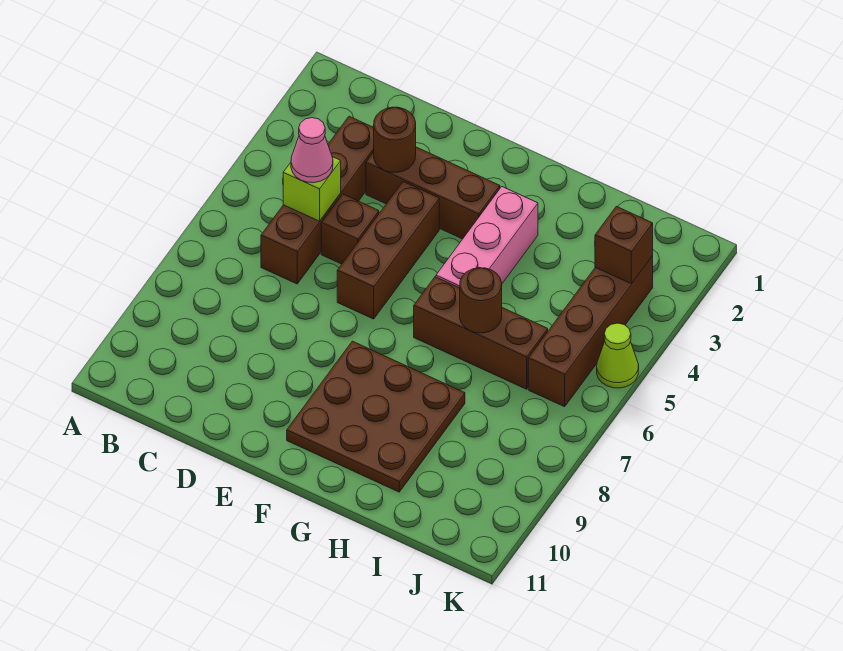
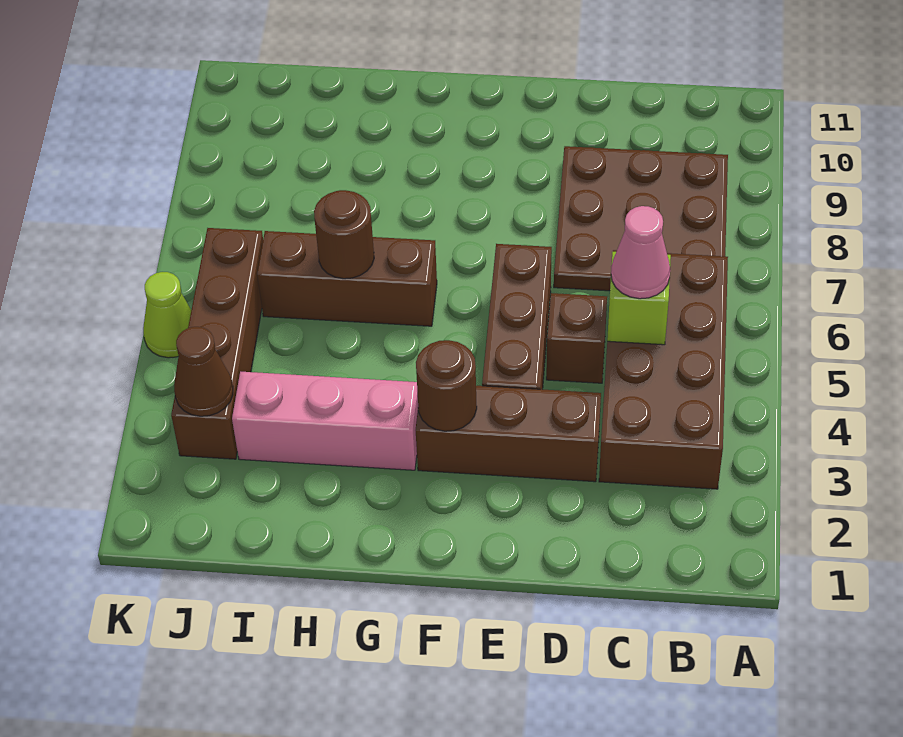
brown brick C3:C6 level 1 -> brown brick B3:C6 level 1
brown round brick D3 level 2 -> brown round brick F3 level 2
brown plate F8:H10 level 1 -> brown plate B7:D9 level 1
pink brick G3:G5 level 1 -> pink brick G3:I3 level 1
brown brick J3 level 2 -> brown cone J3 level 2

